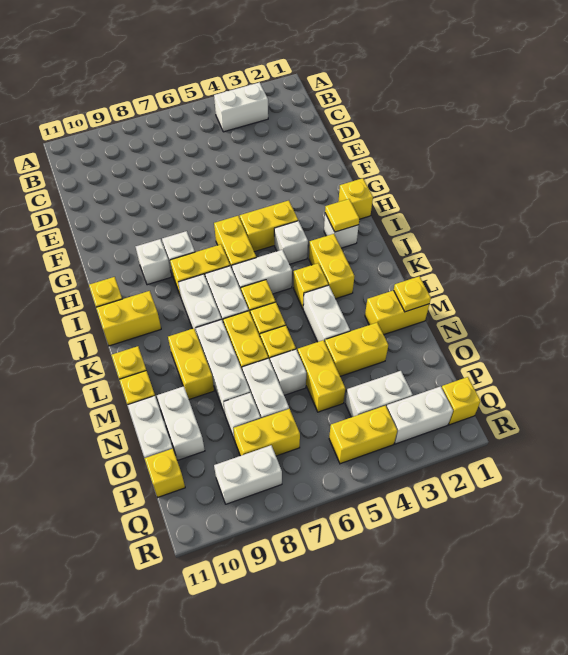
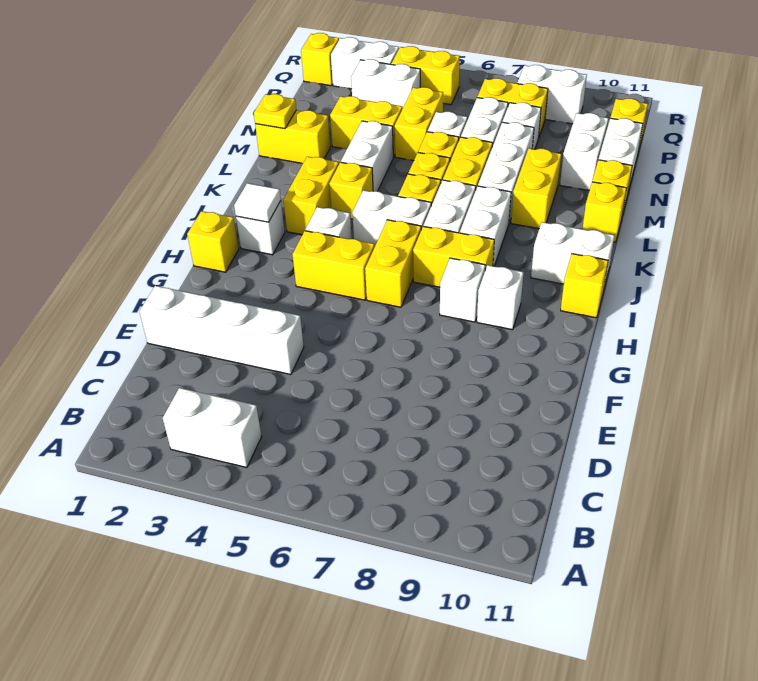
none -> white brick E1:E4 level 1
yellow tile I2 level 2 -> white tile I2 level 2
yellow brick J10:J11 level 1 -> white brick J10:J11 level 1

